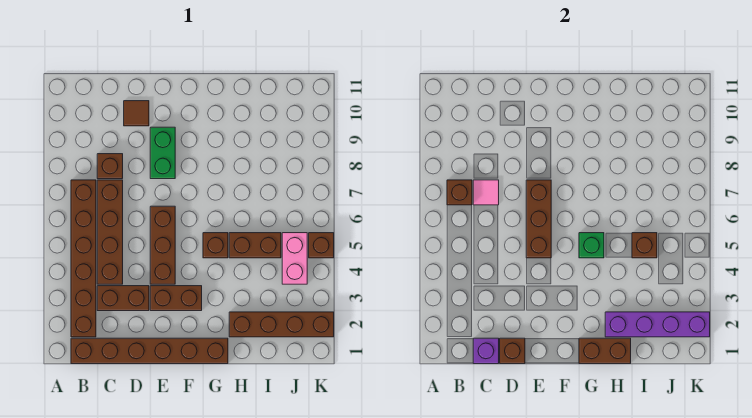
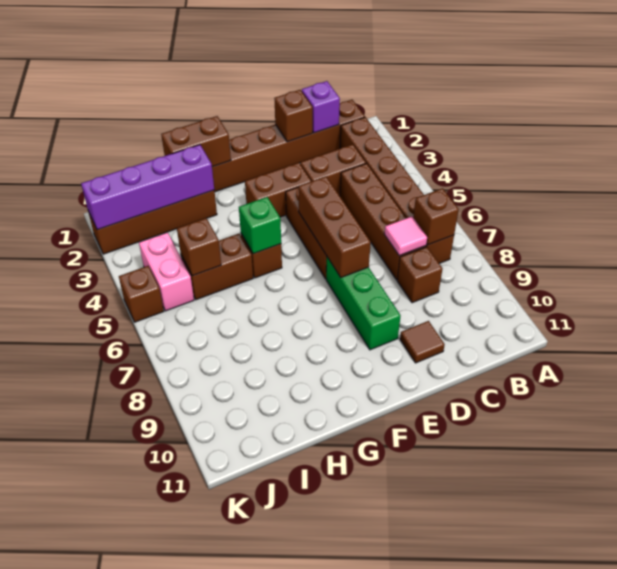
green brick E8:E9 level 1 -> green brick E7:E9 level 1

